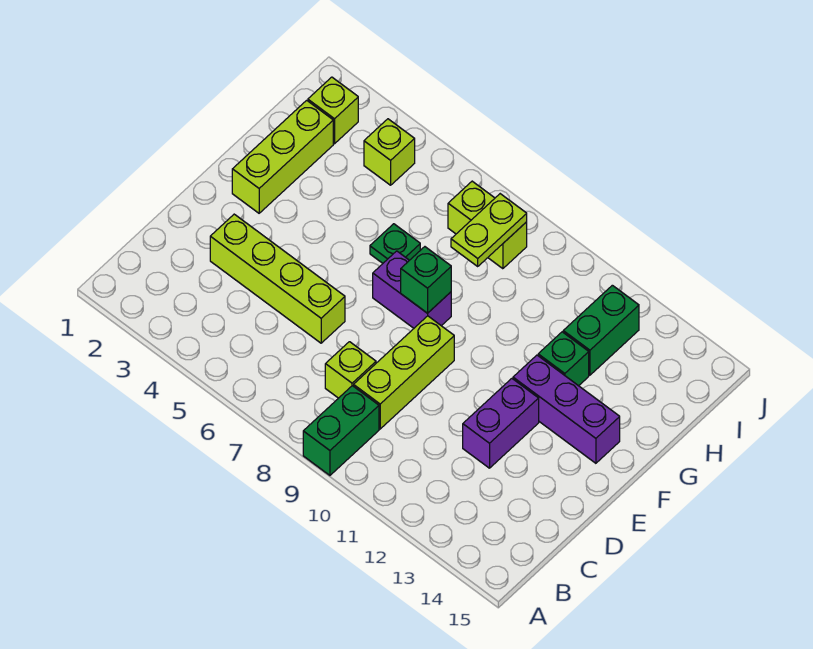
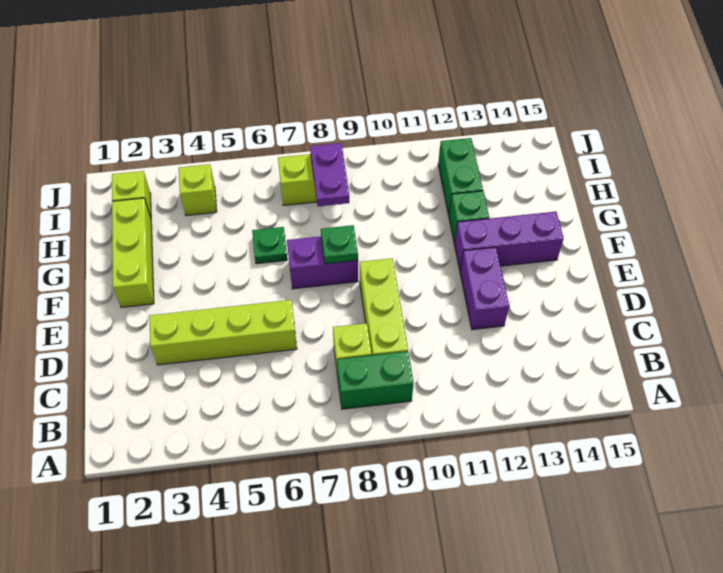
green brick A9:B9 level 1 -> green brick B8:B9 level 1
green brick F8 level 2 -> green plate F8 level 2
lime plate H8:I8 level 2 -> purple plate H8:I8 level 2

